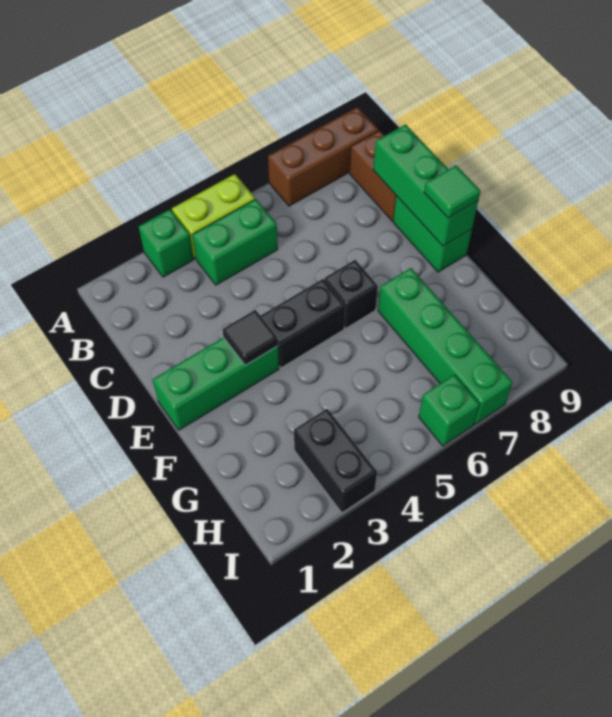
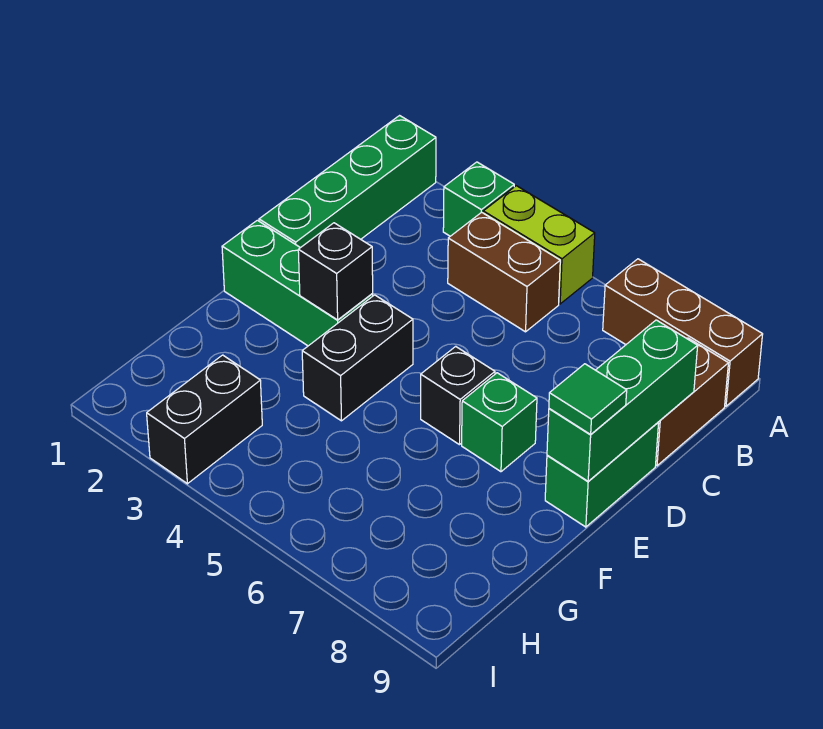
green brick B4:B5 level 1 -> brown brick B4:B5 level 1
black tile E3 level 2 -> black brick E3 level 2
black brick E4:E5 level 1 -> black brick E4:F4 level 1
green brick F7:I7 level 1 -> green brick A1:D1 level 1
green brick I6 level 1 -> green brick E7 level 1

